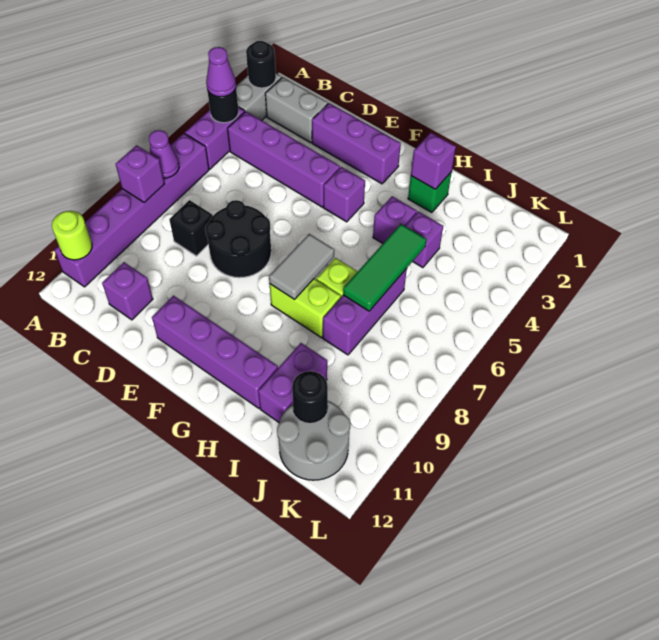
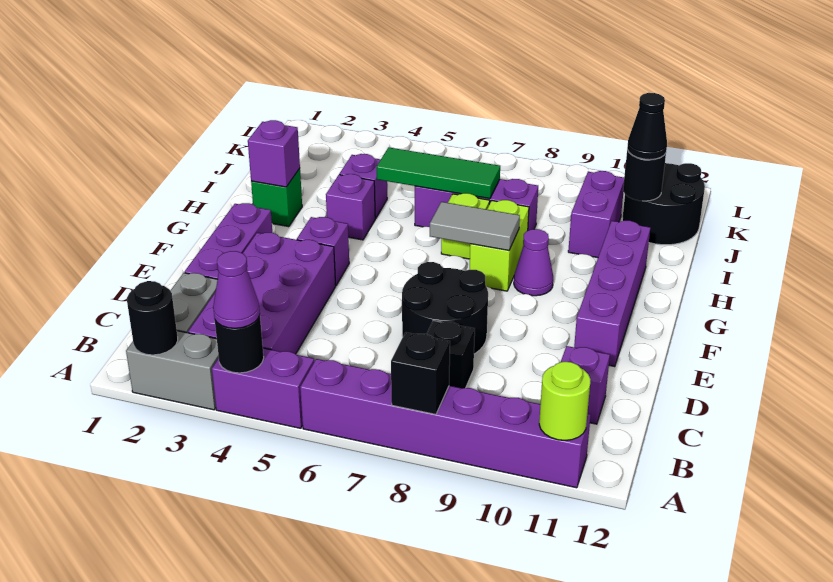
purple cone A7 level 2 -> purple cone G9 level 1
purple brick A8 level 2 -> black brick A8 level 2
purple brick B4:E4 level 1 -> purple brick B3:E4 level 1
purple brick I10:I11 level 1 -> purple brick I10:J10 level 1
grey round brick J11:K12 level 1 -> black round brick J11:K12 level 1
none -> black cone J11 level 3

